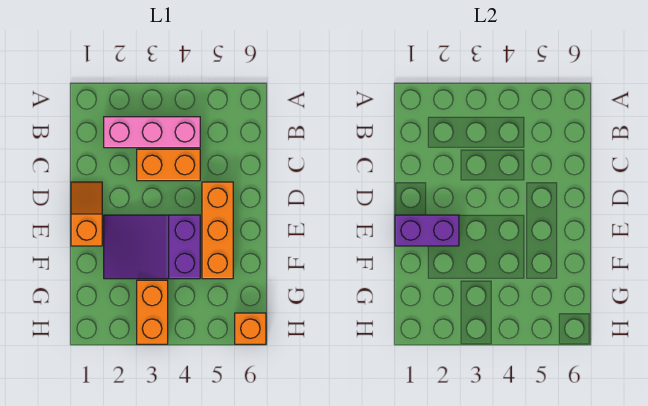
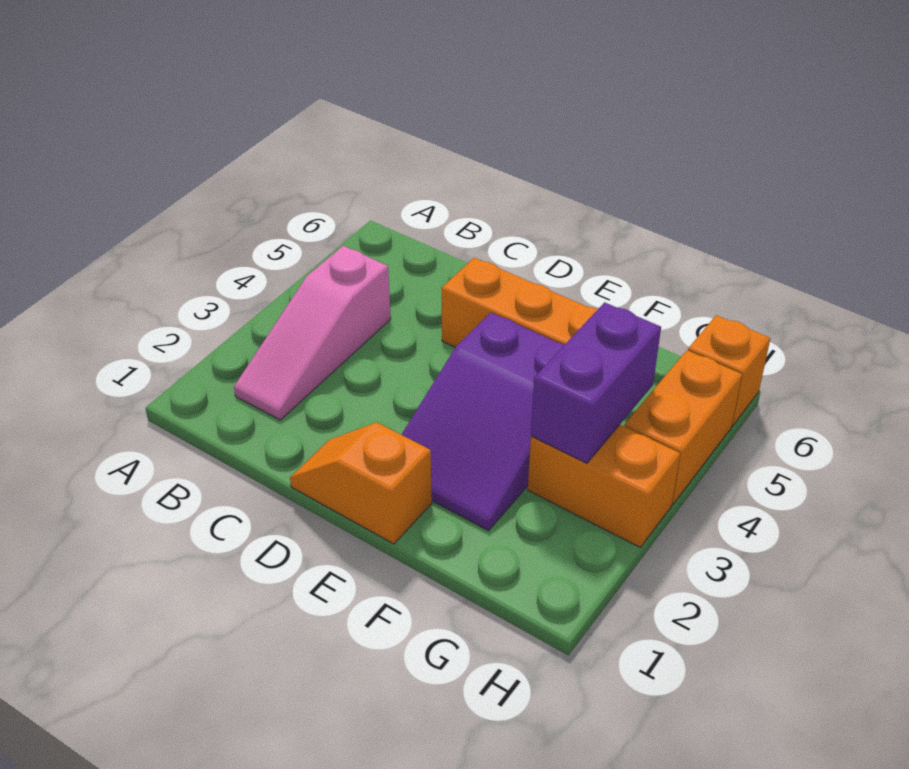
pink brick B2:B4 level 1 -> pink slope B2:B4 level 1 top 4
orange brick C3:C4 level 1 -> orange brick H4:H5 level 1
purple brick E1:E2 level 2 -> purple brick G3:G4 level 2

